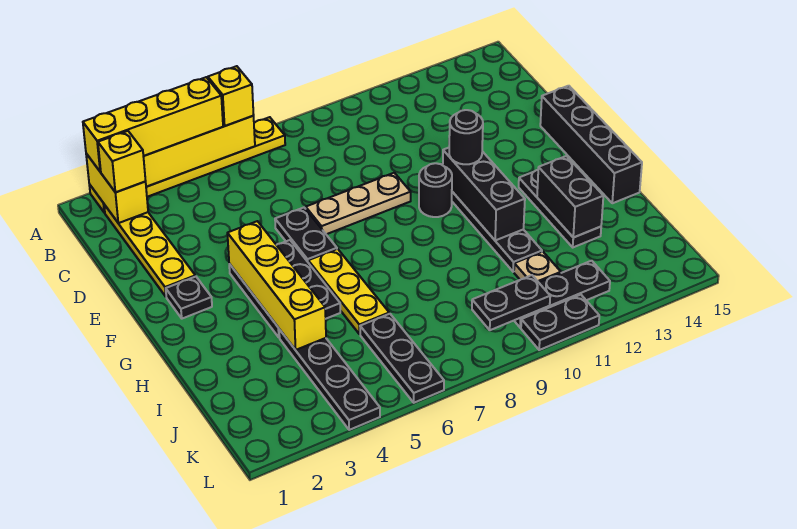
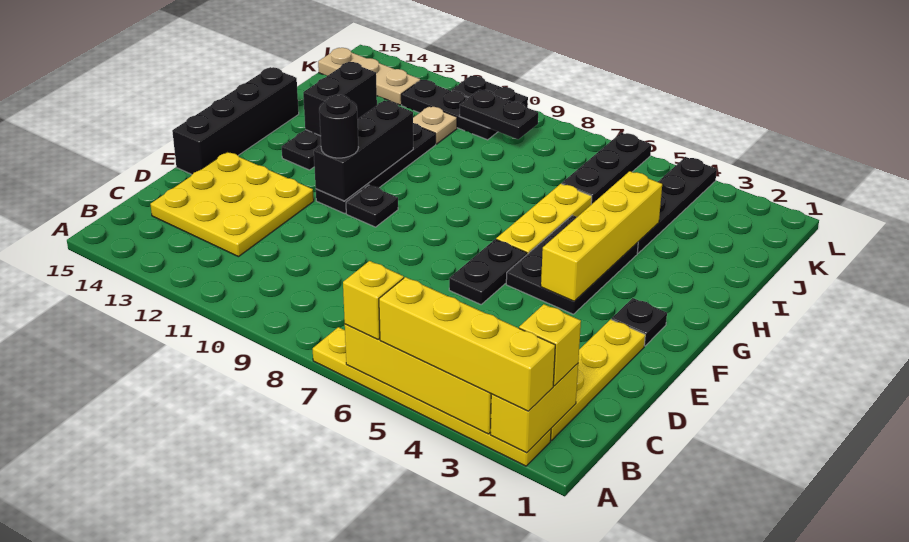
none -> yellow plate C12:E14 level 1
tan plate E7:E9 level 1 -> tan plate K13:K15 level 1
black round brick F10 level 1 -> black plate F10 level 1

